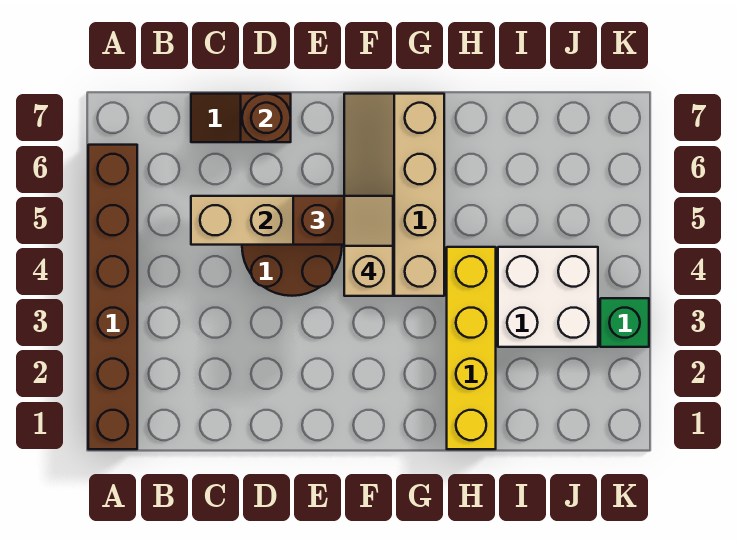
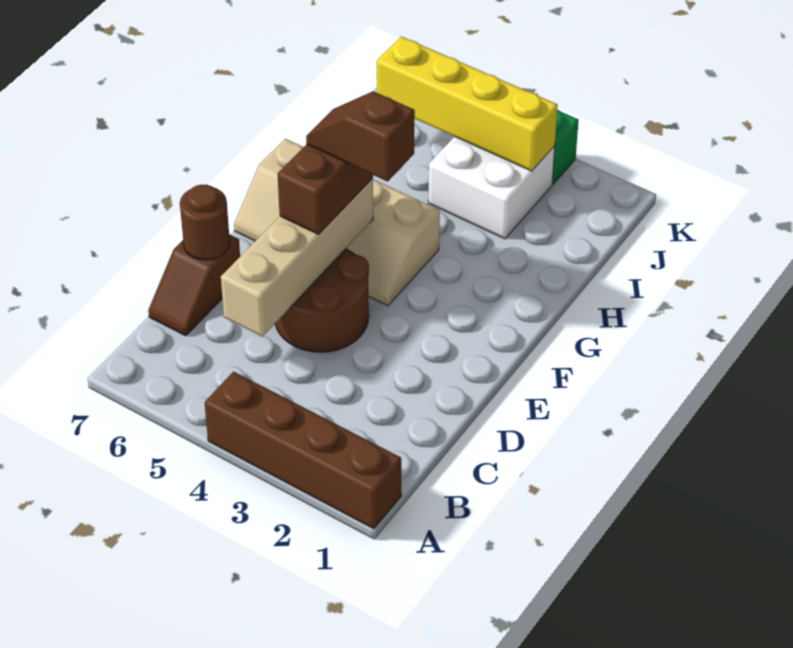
brown brick A1:A6 level 1 -> brown brick A1:A4 level 1
tan slope F4:F5 level 4 top 4 -> brown slope F4:F5 level 4 top 4
yellow brick H1:H4 level 1 -> yellow brick J3:J6 level 2

